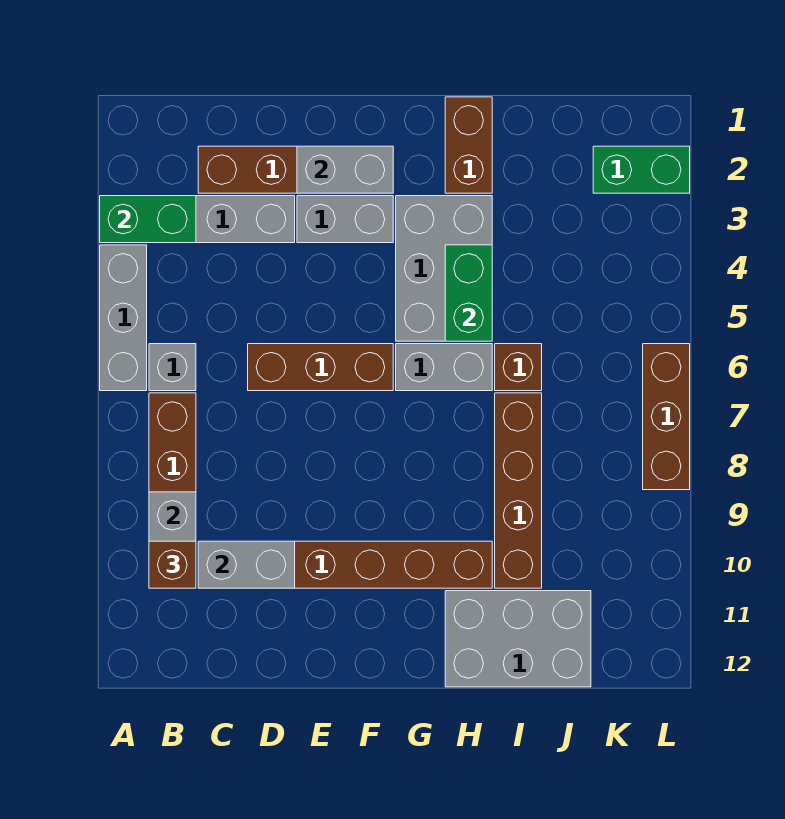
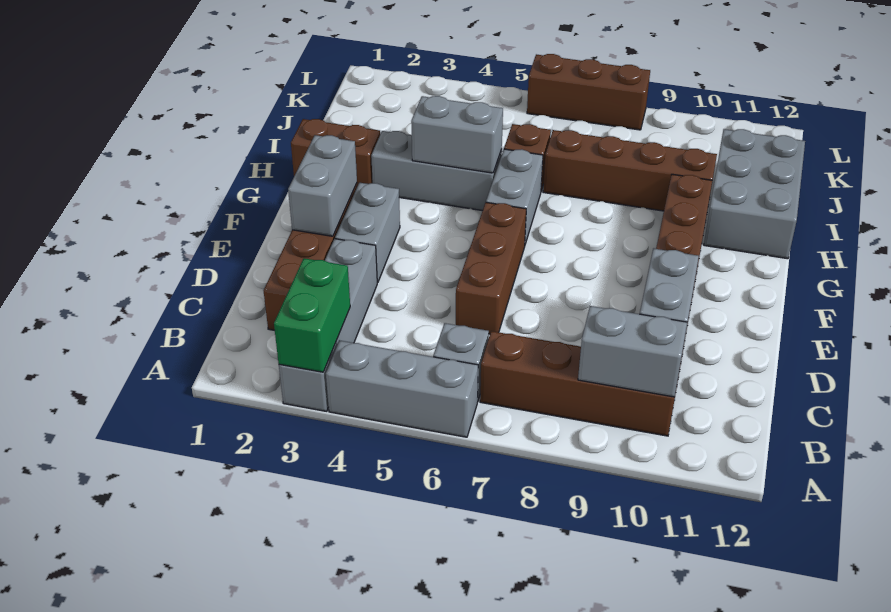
brown brick B10 level 3 -> none
grey brick G3:H5 level 1 -> grey brick H3:H5 level 1
green brick H4:H5 level 2 -> grey brick H4:H5 level 2
green brick K2:L2 level 1 -> none

